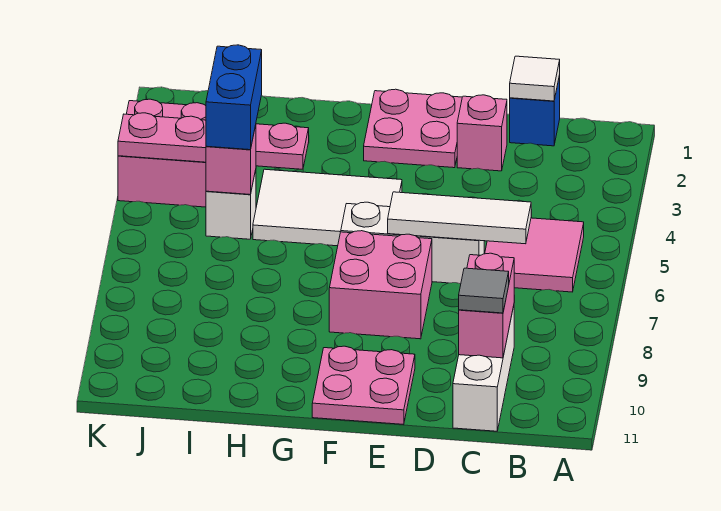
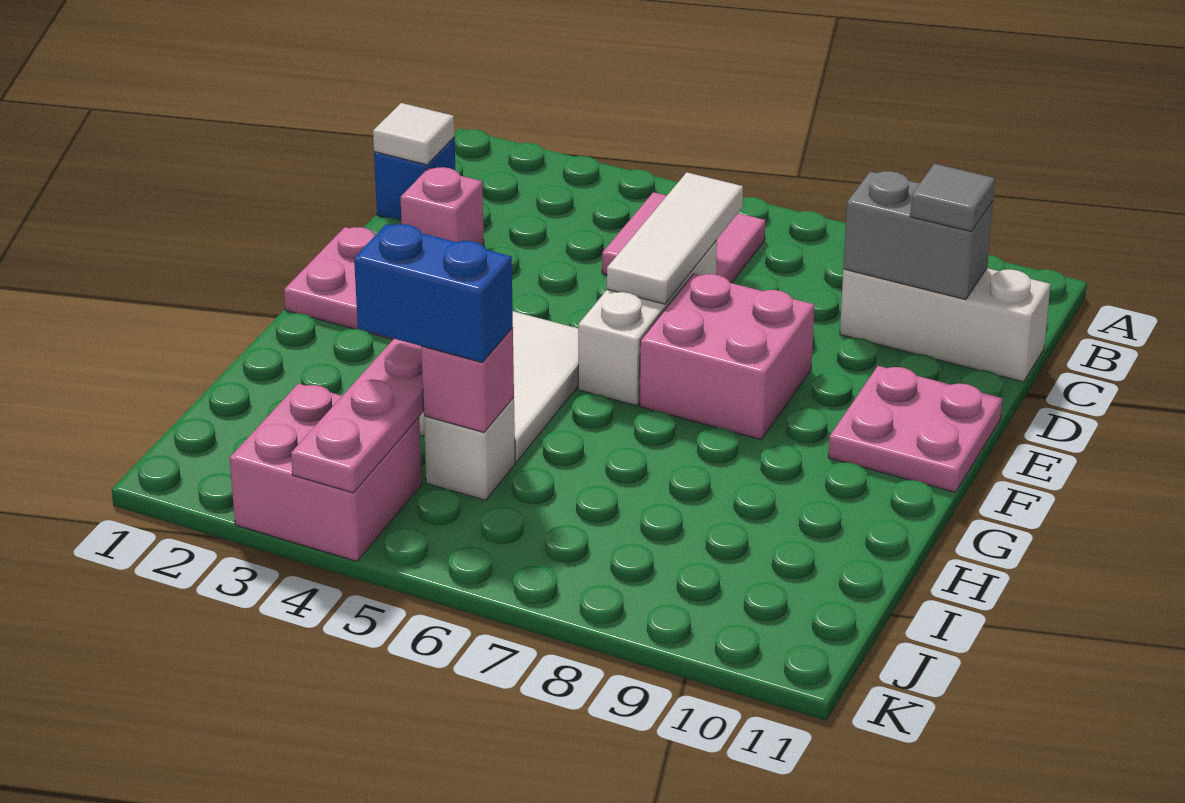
pink brick C9:C10 level 2 -> grey brick C9:C10 level 2

